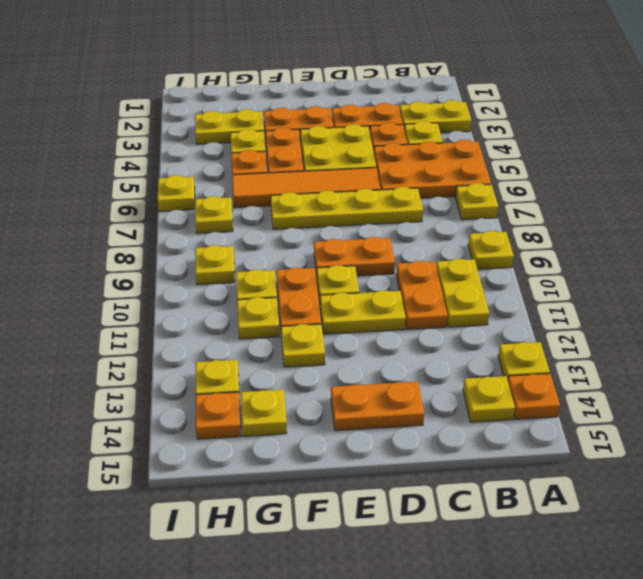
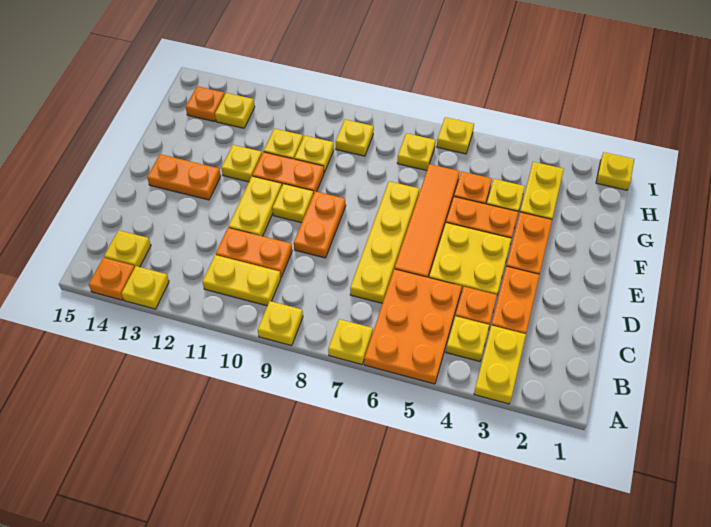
orange plate D14:E14 level 1 -> orange plate E13:E14 level 1
yellow plate G14 level 1 -> yellow plate I1 level 1

